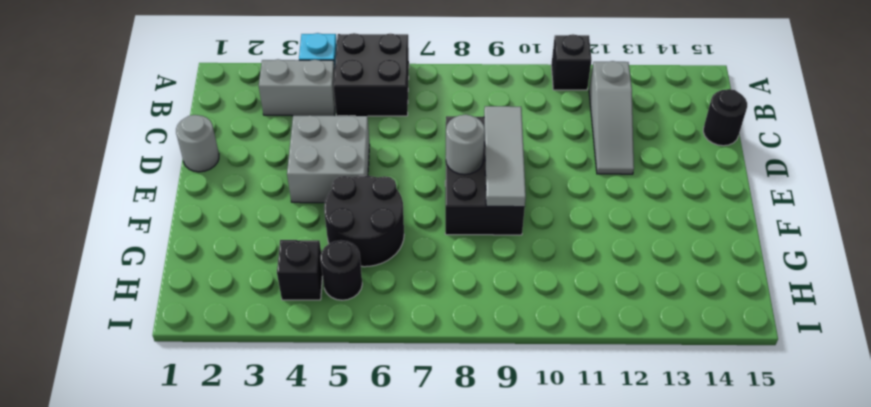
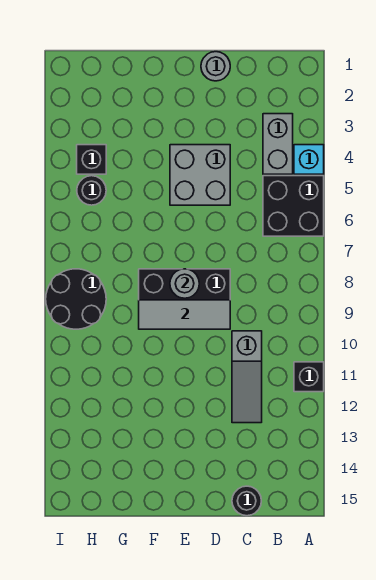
grey slope B12:D12 level 1 top B -> grey slope C10:C12 level 1 top 10
black round brick F5:G6 level 1 -> black round brick H8:I9 level 1

